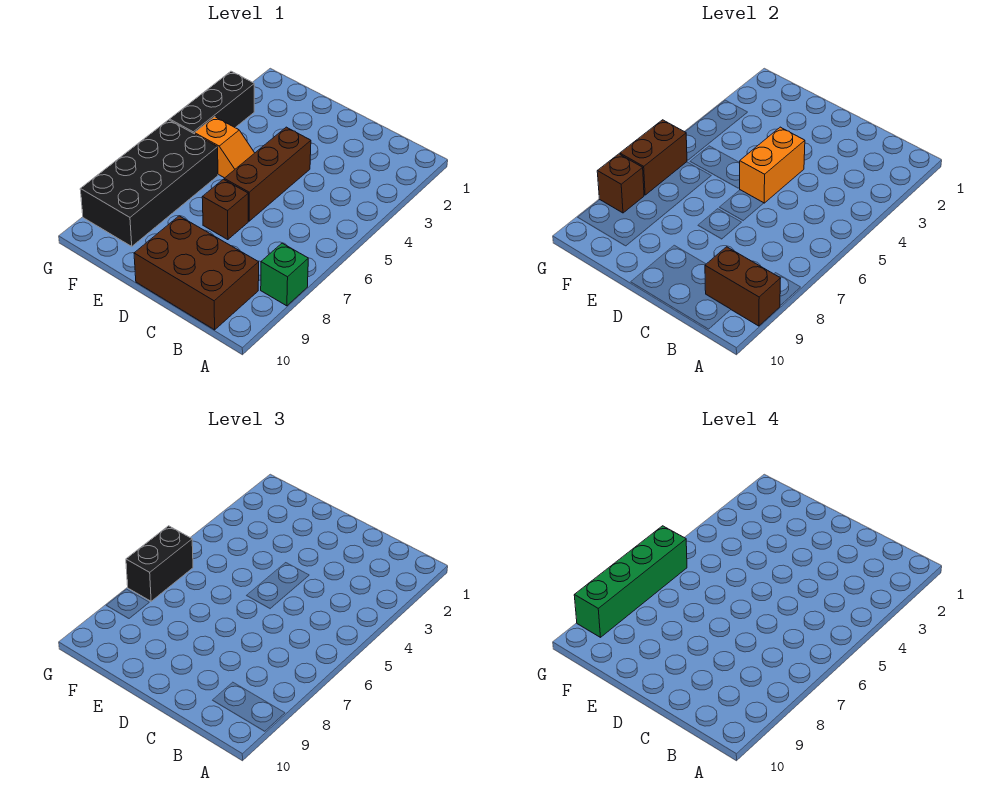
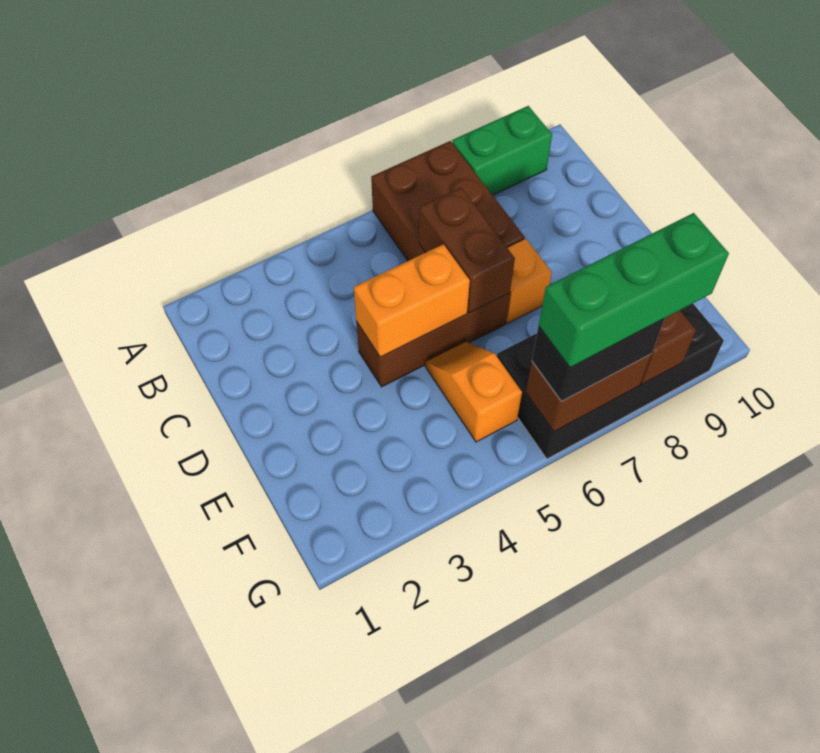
green brick A8 level 1 -> green brick A8:A9 level 1
brown brick A9:B9 level 2 -> brown brick C6:D6 level 2
brown brick B9:D10 level 1 -> brown brick A6:C7 level 1
brown brick D7 level 1 -> orange brick D7 level 1
black brick G3:G5 level 1 -> none
green brick G6:G9 level 4 -> green brick G6:G8 level 4

